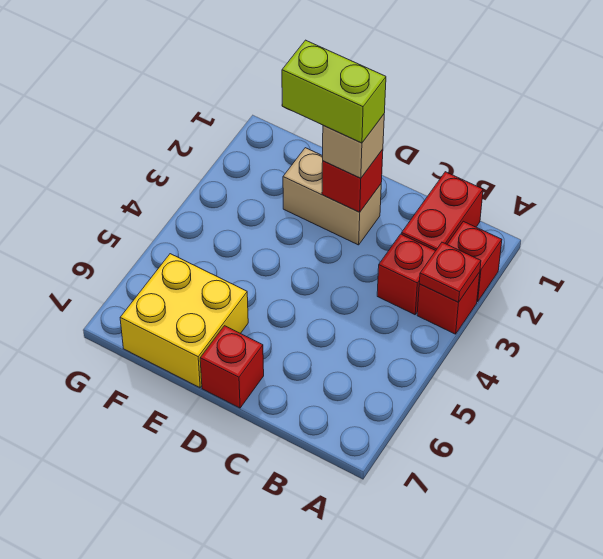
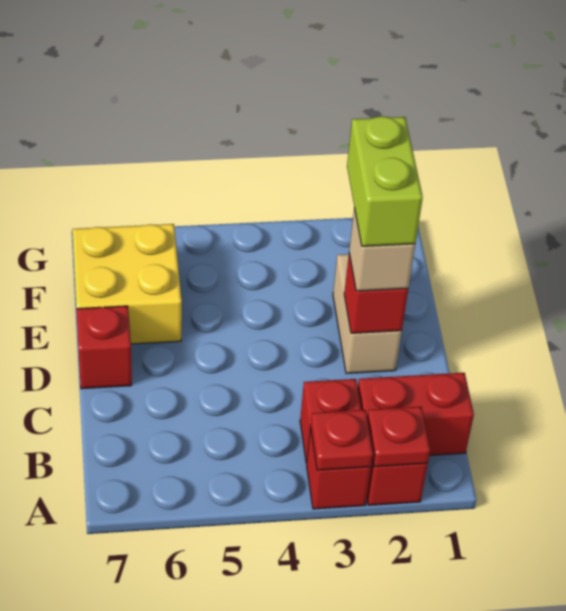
none -> red plate A2 level 2

